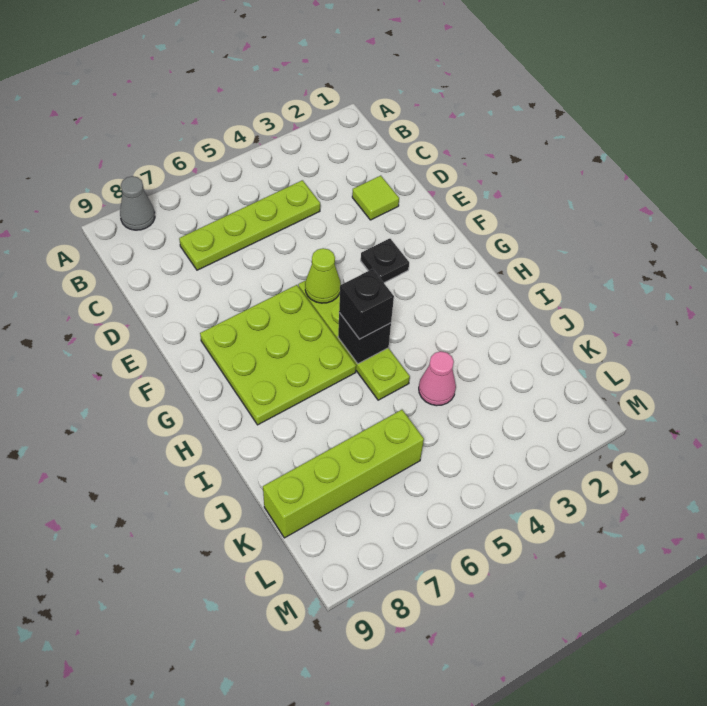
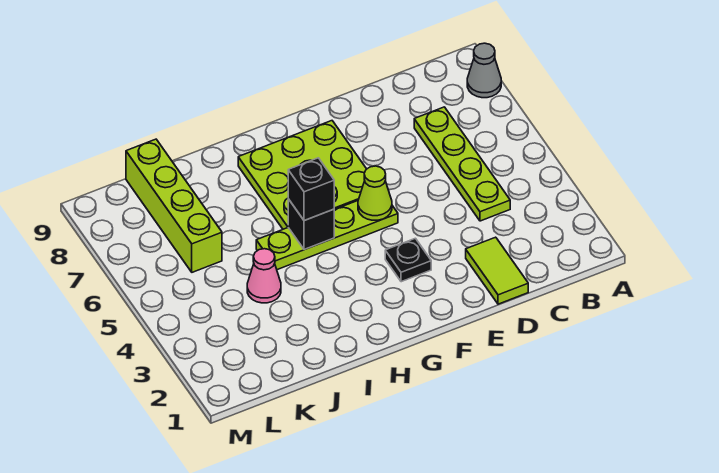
lime tile D2 level 1 -> lime tile D1:D2 level 1

